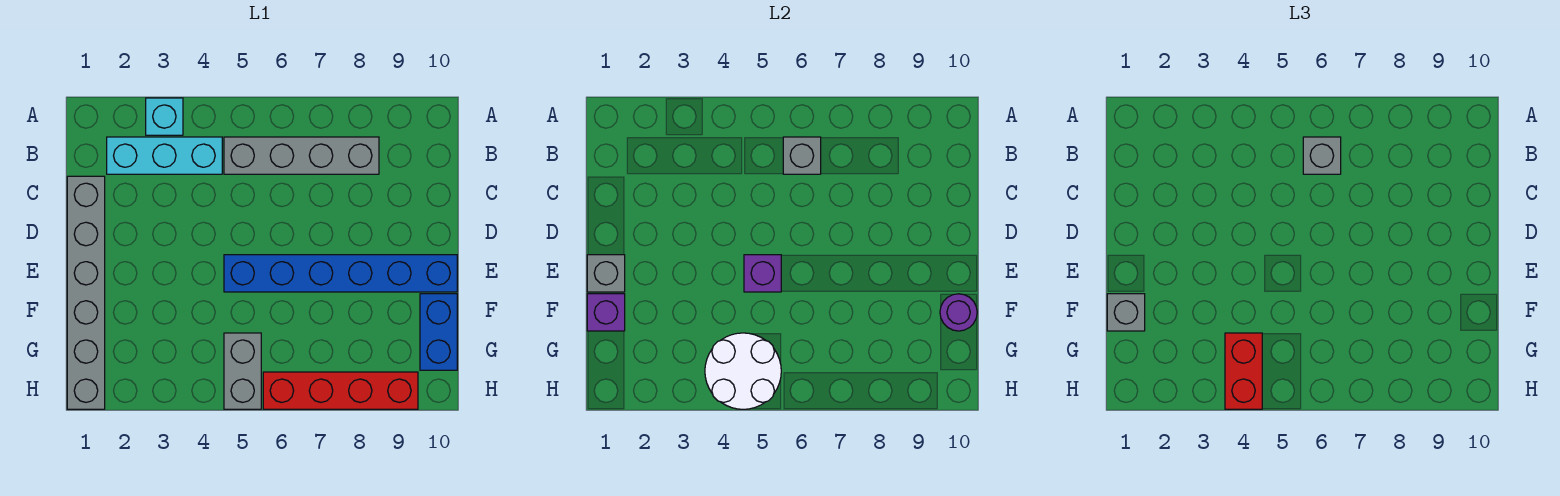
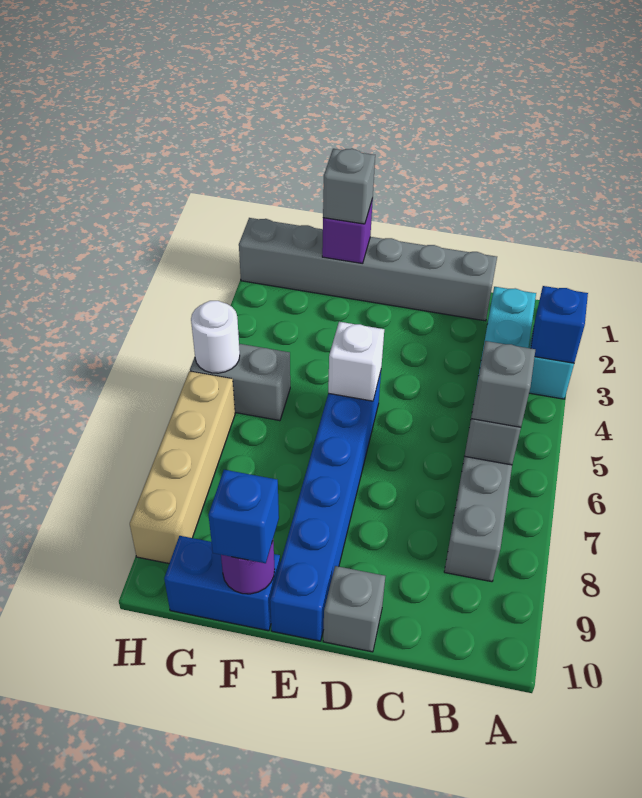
none -> blue brick A3 level 2
grey brick E1 level 2 -> grey brick D10 level 1
purple brick E5 level 2 -> white brick E5 level 2
none -> blue brick F10 level 3
white round brick G4:H5 level 2 -> white round brick H5 level 2
red brick G4:H4 level 3 -> none
red brick H6:H9 level 1 -> tan brick H6:H9 level 1

